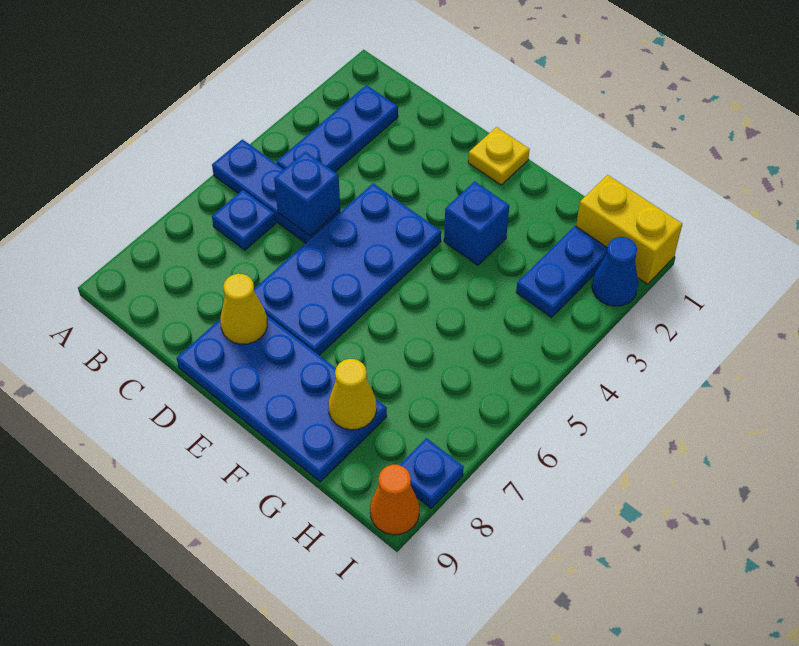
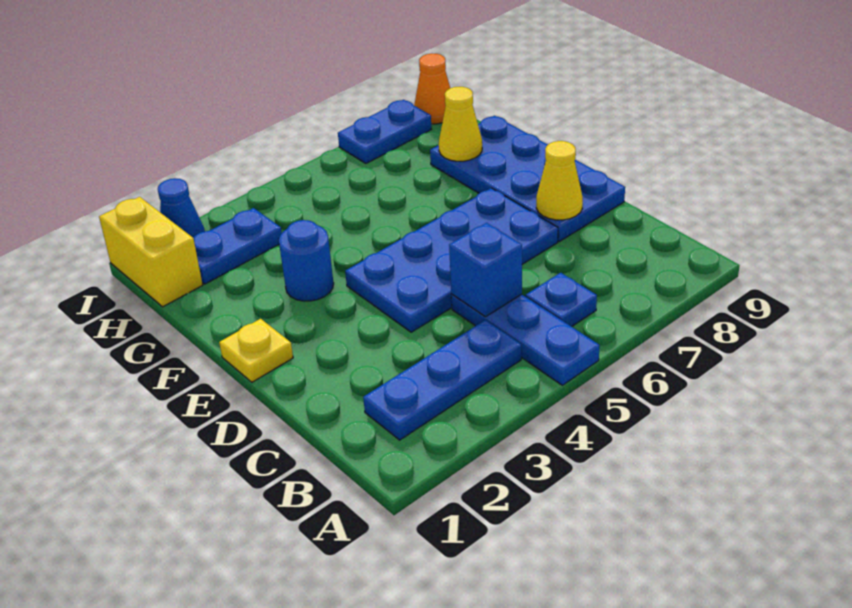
blue brick F3 level 1 -> blue round brick F3 level 1
blue plate I8 level 1 -> blue plate I7:I8 level 1

